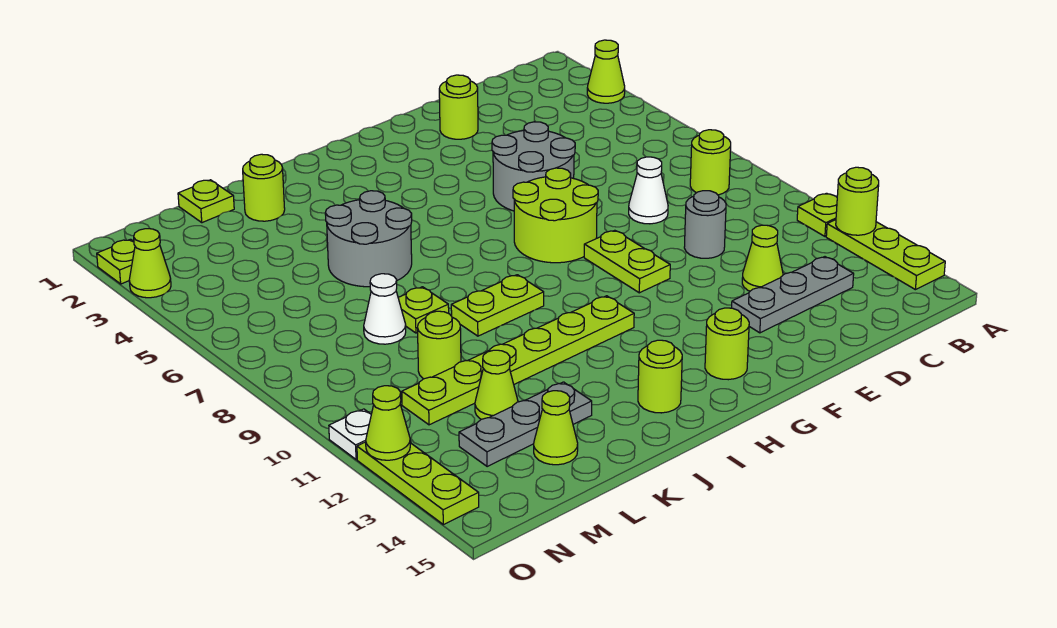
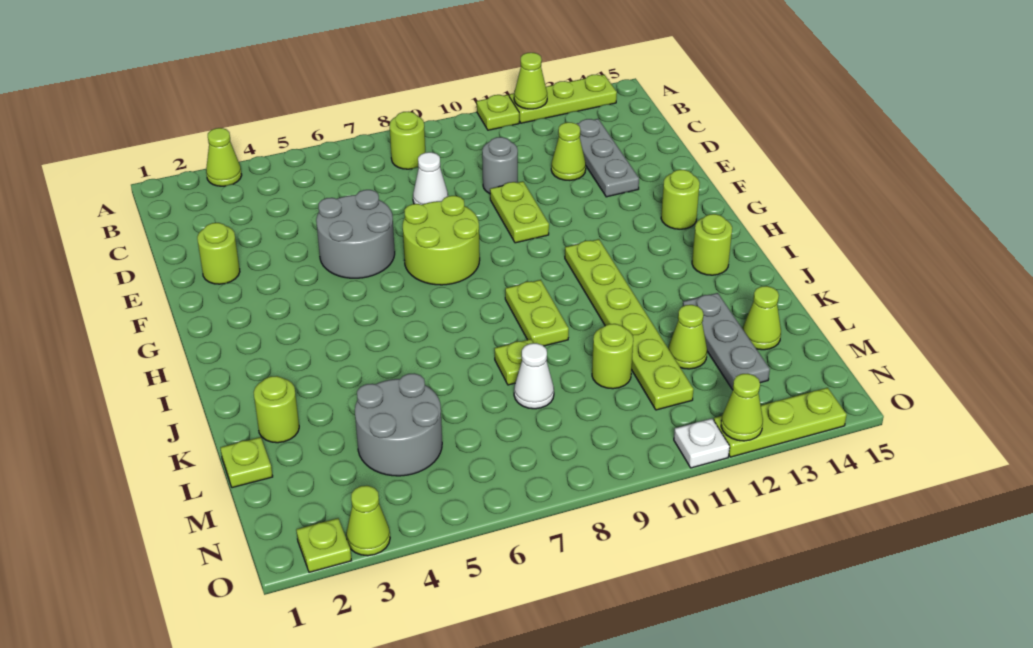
lime round brick A12 level 2 -> lime cone A12 level 2
lime plate F9:F10 level 1 -> lime plate E10:F10 level 1
grey round brick J5:K6 level 1 -> grey round brick L4:M5 level 1

